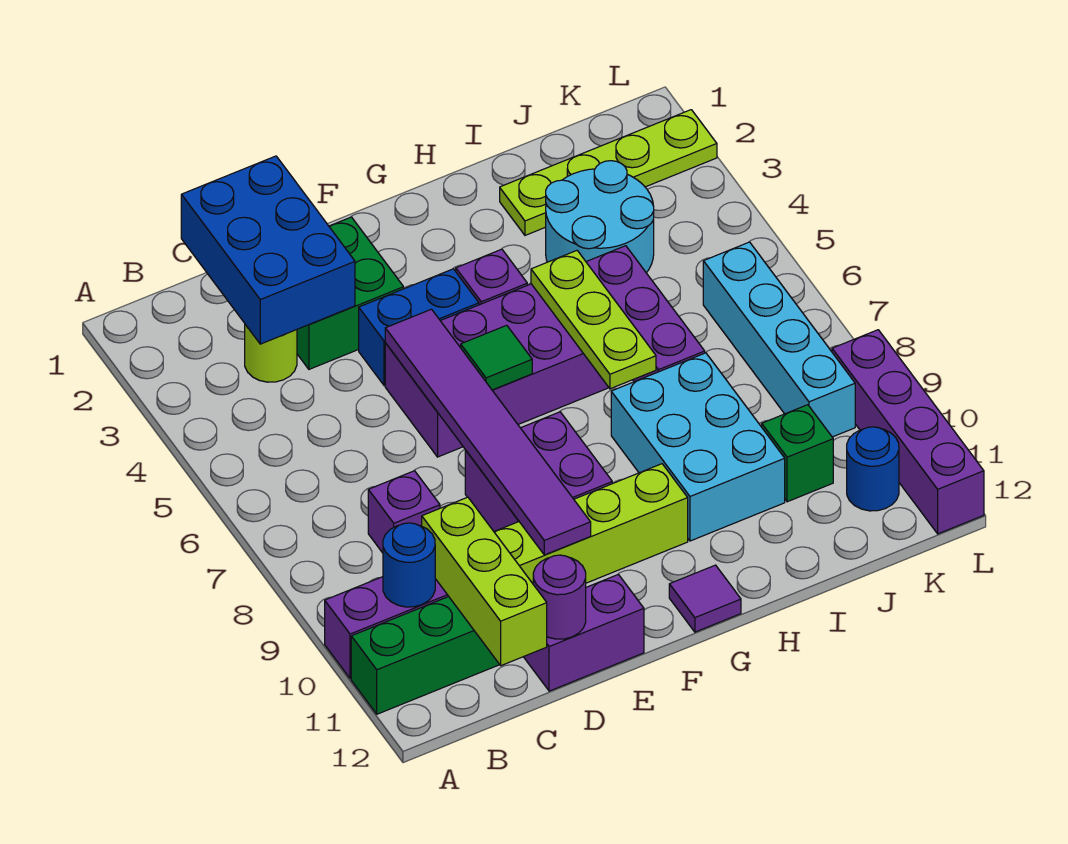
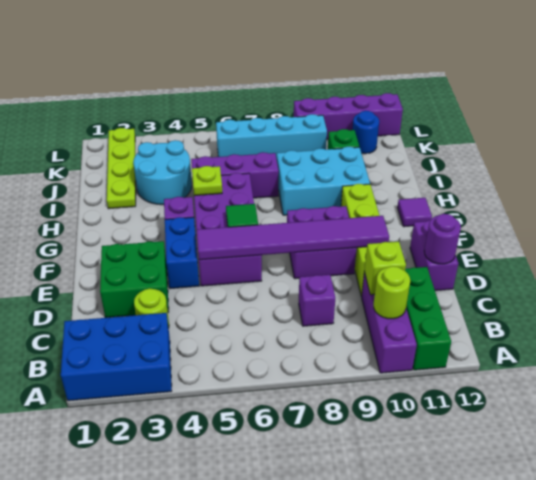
blue round brick B10 level 2 -> lime round brick B10 level 2
blue brick C1:D3 level 2 -> blue brick A1:B3 level 1
lime brick C10:C12 level 2 -> lime brick C10 level 2
lime plate H5:H7 level 2 -> lime plate H5 level 2

